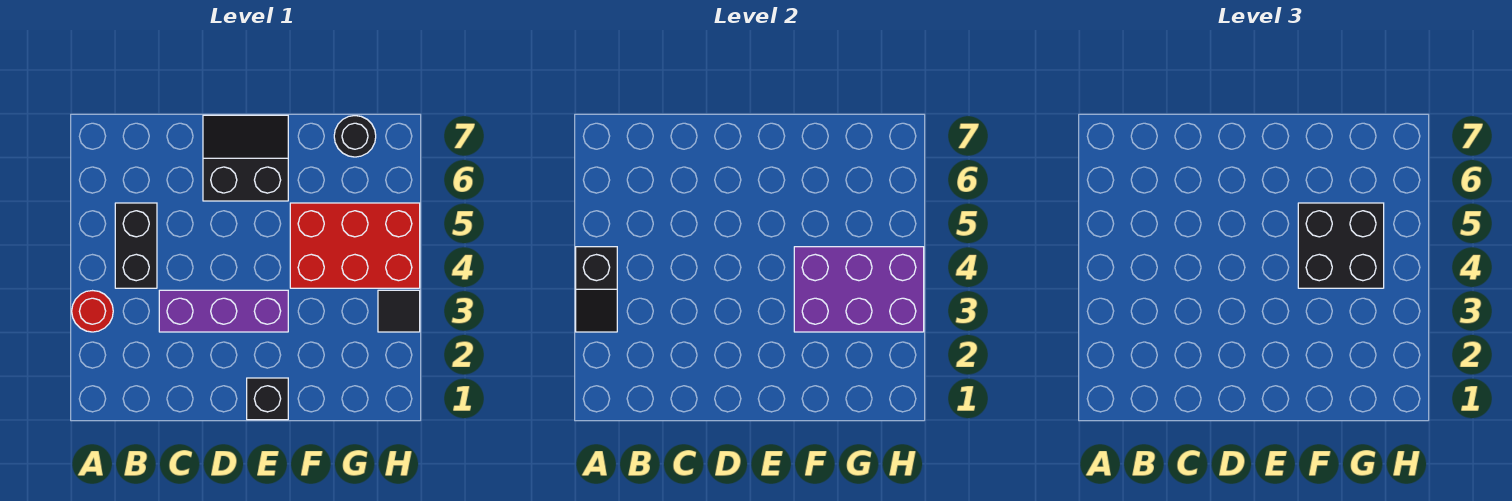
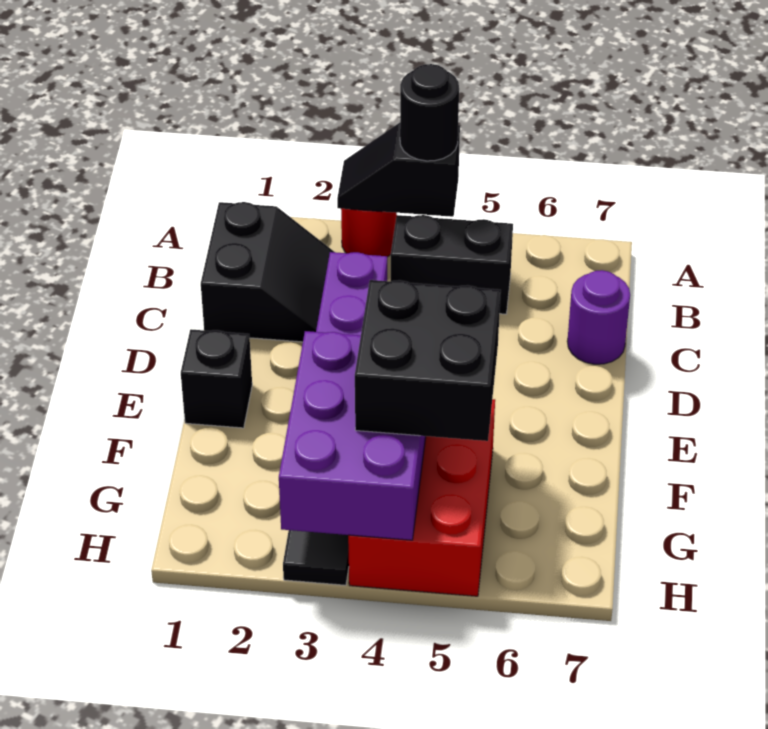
none -> purple round brick C7 level 1
black slope D6:E7 level 1 top 6 -> black slope B1:C2 level 1 top 1
black round brick G7 level 1 -> black round brick A4 level 3

